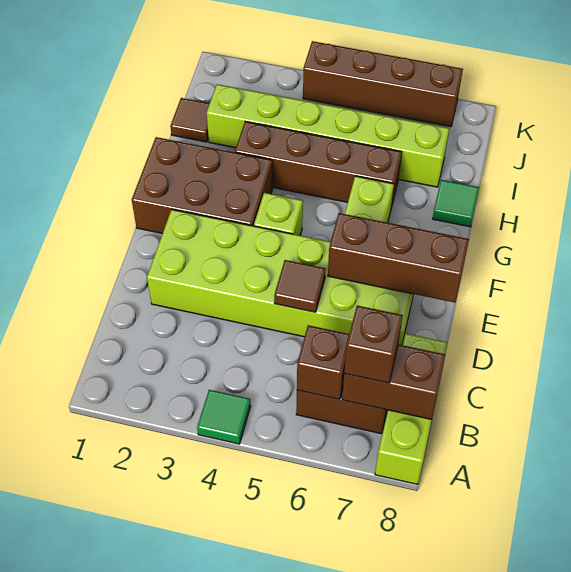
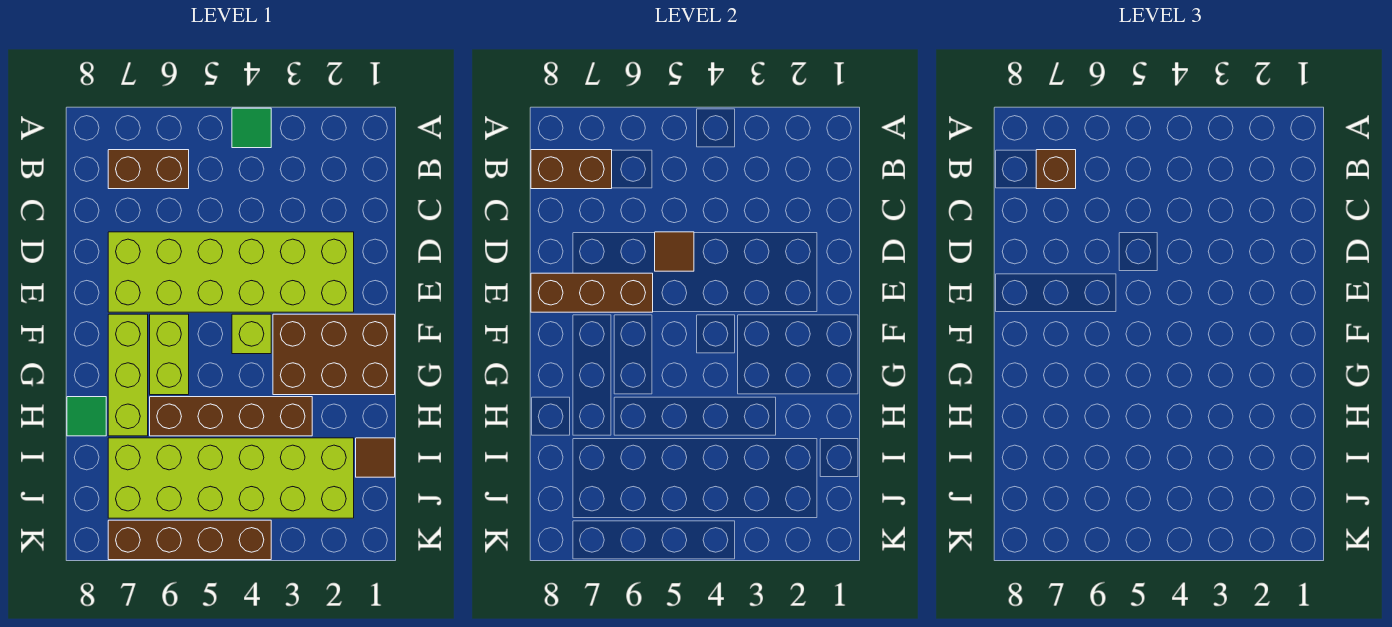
lime brick A8:C8 level 1 -> lime brick F7:H7 level 1
brown brick B6 level 2 -> none
lime brick I2:I7 level 1 -> lime brick I2:J7 level 1

